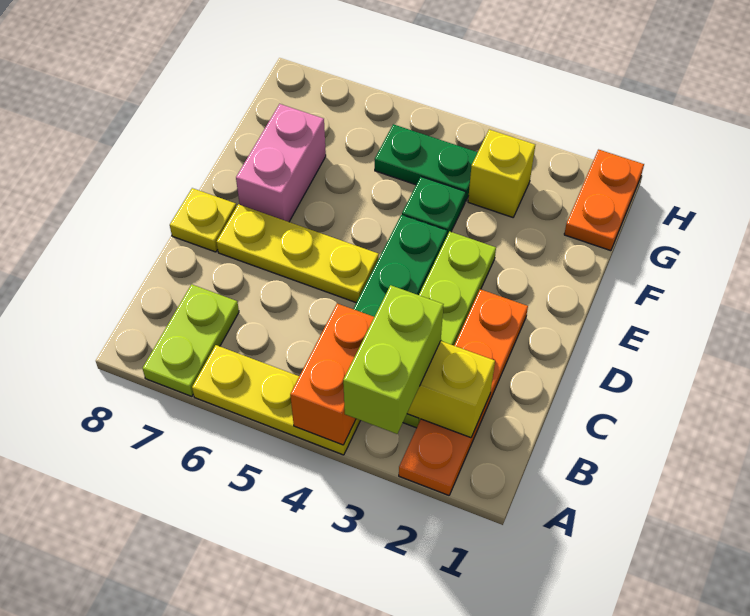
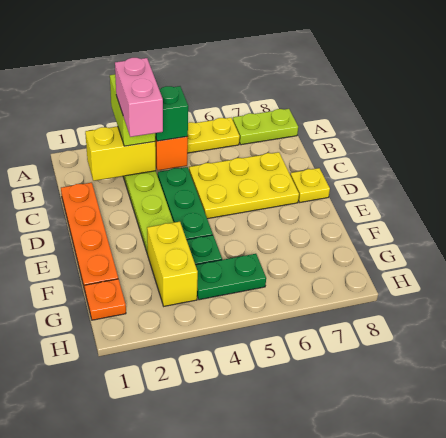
orange plate A2:D2 level 1 -> orange plate C1:F1 level 1
lime plate A7:B7 level 1 -> lime plate A7:A8 level 1
none -> green brick B4 level 3
yellow plate D5:D7 level 1 -> yellow plate C5:D7 level 1
pink brick E7:F7 level 1 -> pink brick B3:C3 level 4
orange plate G1:H1 level 1 -> orange plate G1 level 1
yellow brick G3 level 1 -> yellow brick F3:G3 level 1

